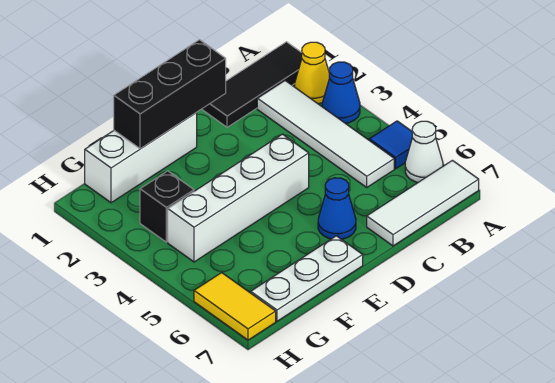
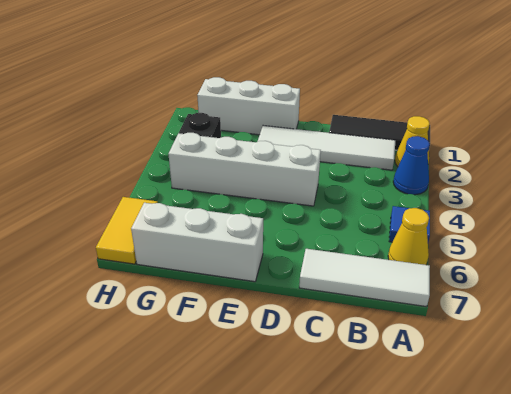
white cone A6 level 1 -> yellow cone A6 level 1
white tile B2:B5 level 1 -> white tile B2:E2 level 1
black brick D1:F1 level 2 -> none
blue cone D6 level 1 -> none
white plate E7:G7 level 1 -> white brick E7:G7 level 1

